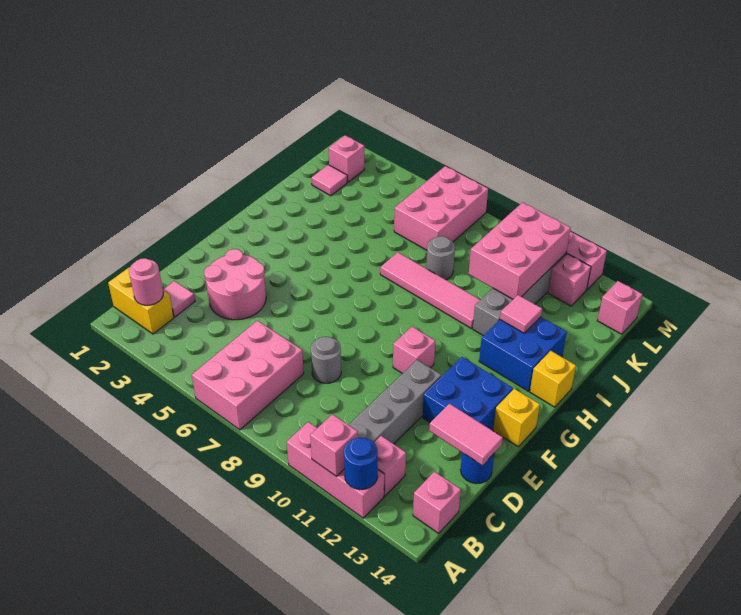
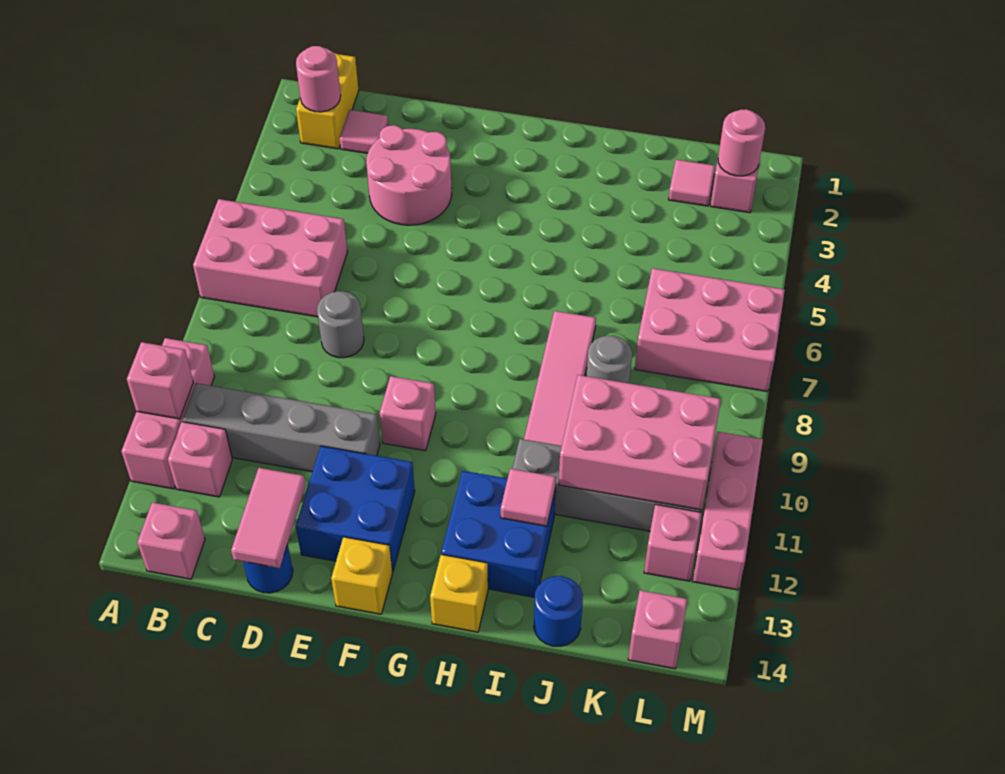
blue round brick A12 level 2 -> blue round brick J14 level 1
none -> pink round brick L2 level 2

